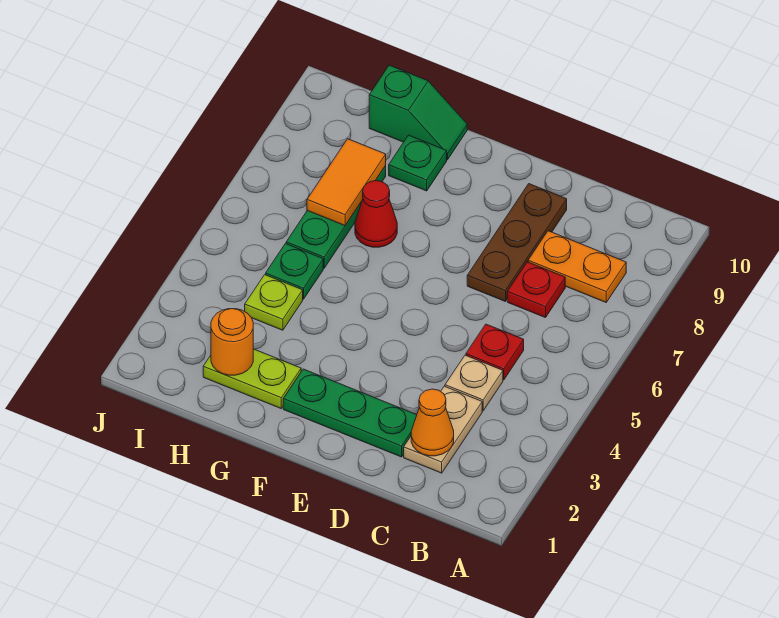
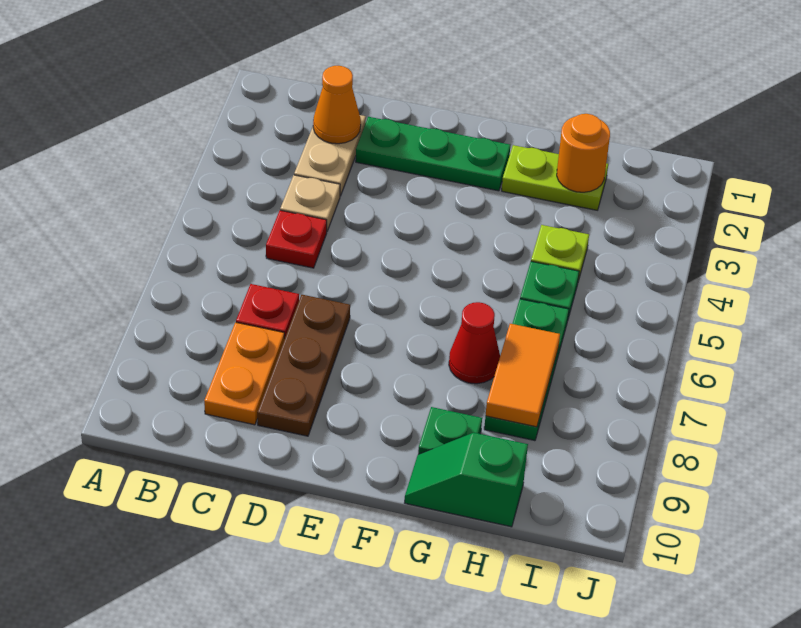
orange plate B8:C8 level 1 -> orange plate C8:C9 level 1

